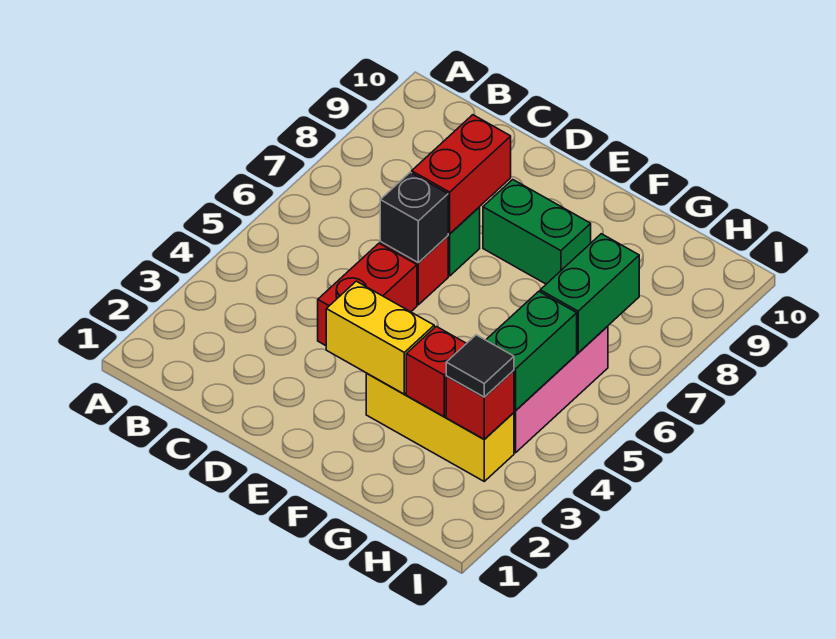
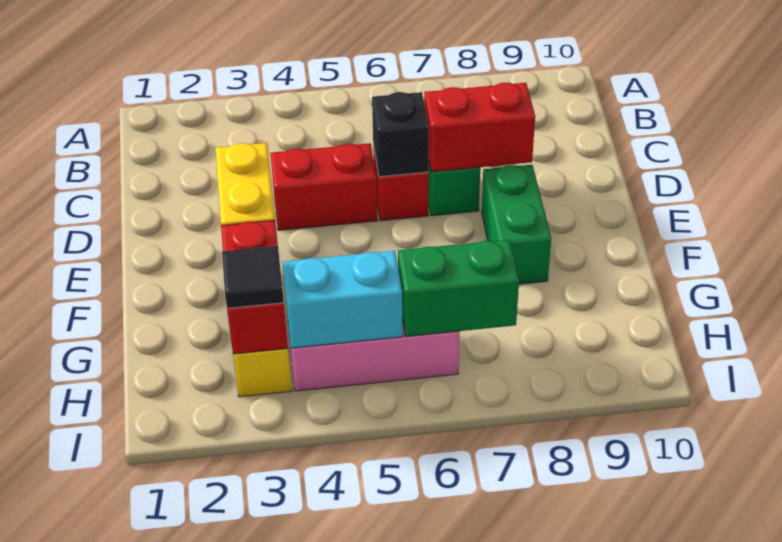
green brick H4:H5 level 2 -> cyan brick H4:H5 level 2

